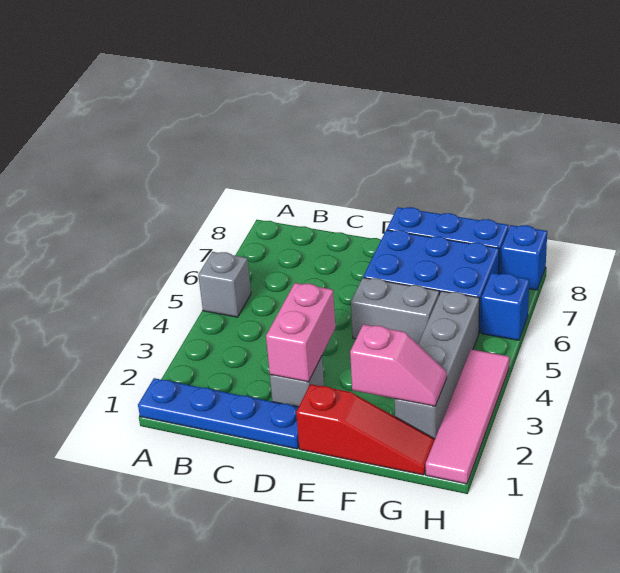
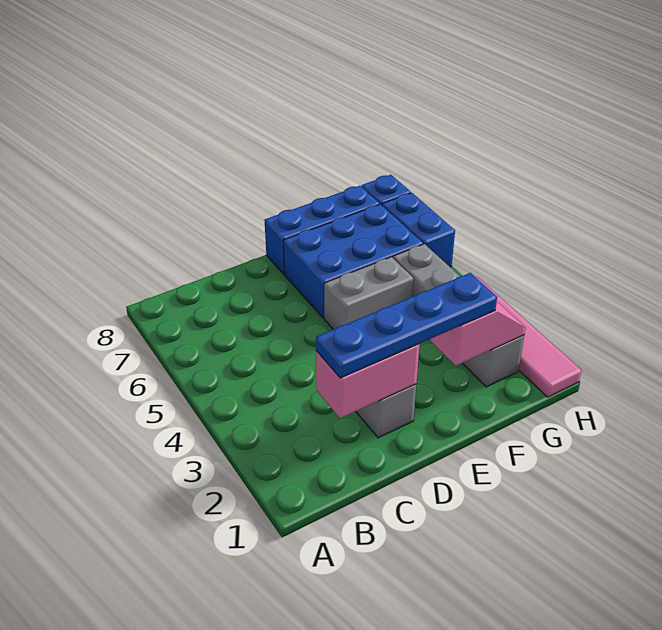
blue plate A1:D1 level 1 -> blue plate C2:F2 level 3
grey brick A5 level 1 -> none
pink brick D2:D3 level 2 -> pink brick C2:D2 level 2
red slope E1:G1 level 1 top E -> none
blue brick H6 level 1 -> blue brick H6:H7 level 1

